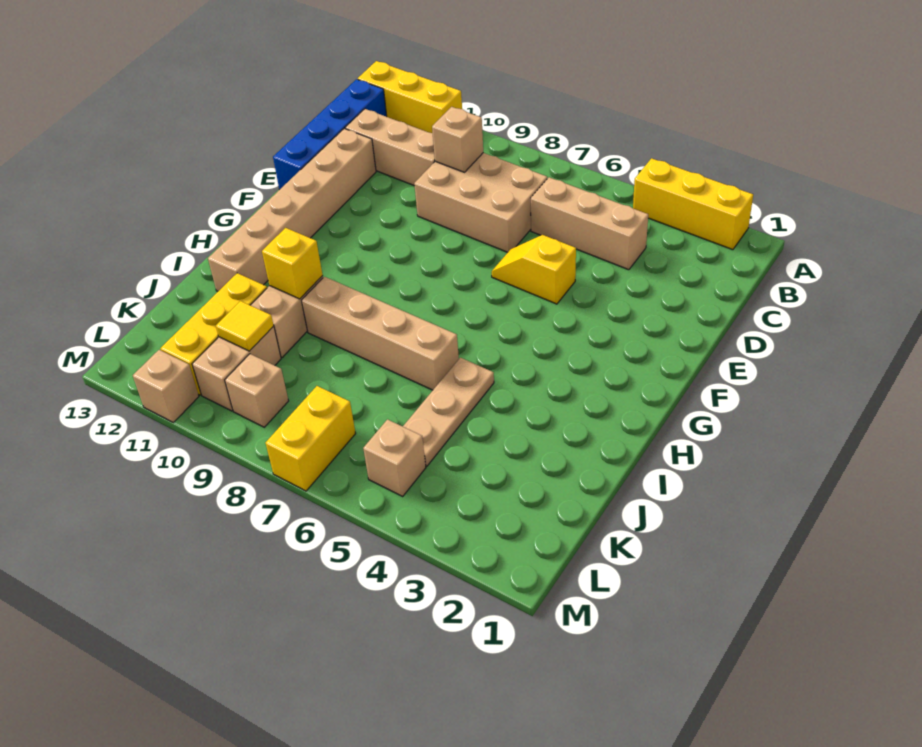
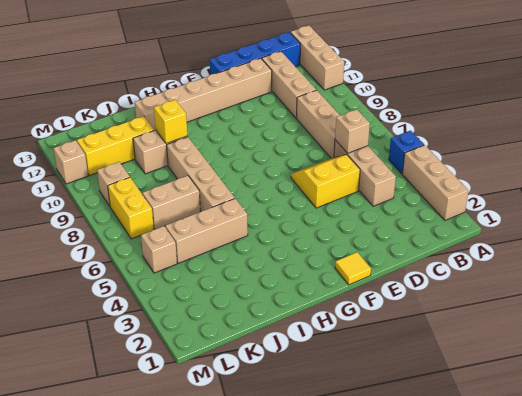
yellow brick A2:A4 level 1 -> tan brick A2:A4 level 1
none -> blue brick A5 level 1
yellow brick A11:A13 level 1 -> tan brick A11:A13 level 1
tan brick C7:D9 level 1 -> tan brick C7:C9 level 1
tan brick C9 level 2 -> tan brick C6 level 2
yellow slope E5:E6 level 1 top 5 -> yellow slope D5:E6 level 1 top 5
tan plate I5:K5 level 1 -> tan brick I5:K5 level 1
tan brick K10:L10 level 1 -> tan brick J7:K7 level 1
yellow tile K10 level 2 -> yellow tile F1 level 1
yellow brick L7:M7 level 1 -> yellow brick L7:L8 level 1

